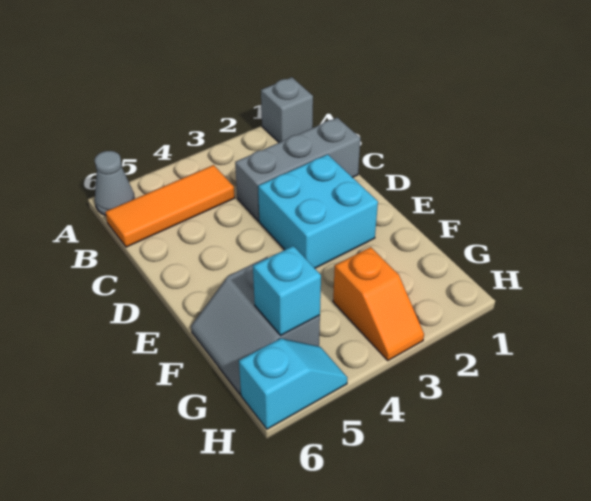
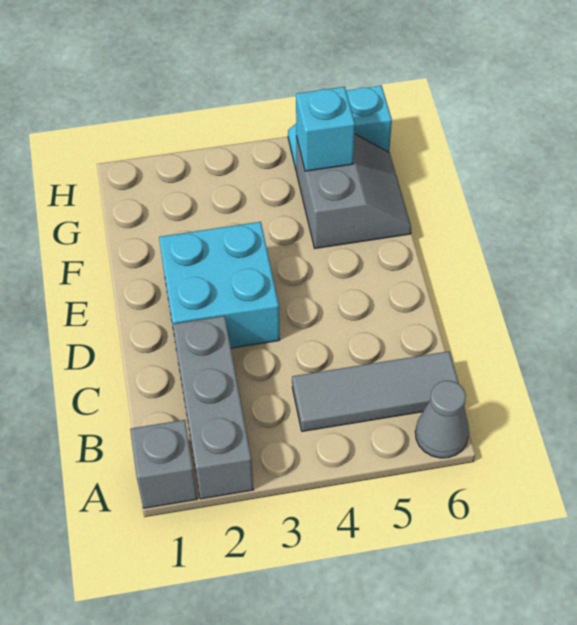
orange tile B4:B6 level 1 -> grey tile B4:B6 level 1
grey brick C1:C3 level 1 -> grey brick A2:C2 level 1
orange slope G3:H3 level 1 top G -> none

